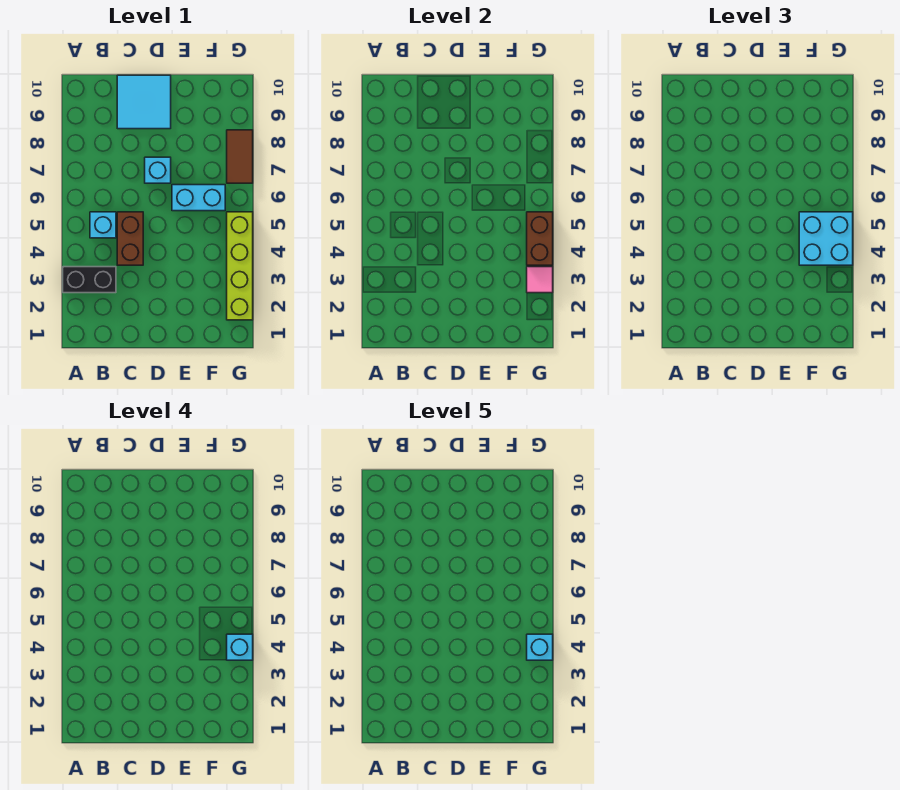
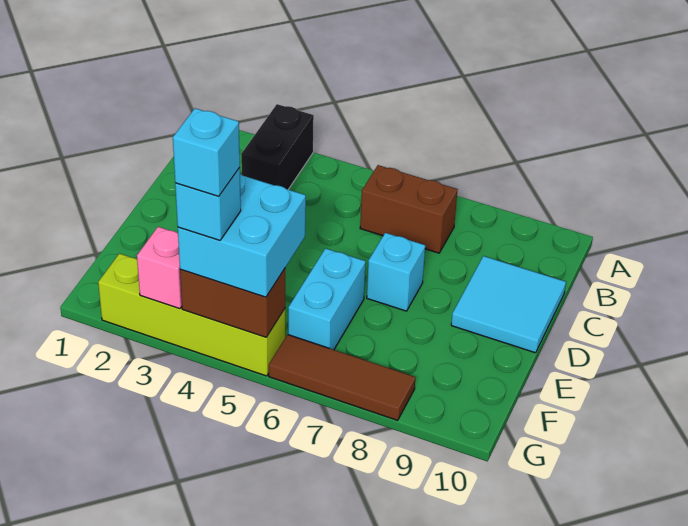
cyan brick B5 level 1 -> none
brown brick C4:C5 level 1 -> brown brick B6:B7 level 1
pink tile G3 level 2 -> pink brick G3 level 2
brown tile G7:G8 level 1 -> brown tile G6:G8 level 1

